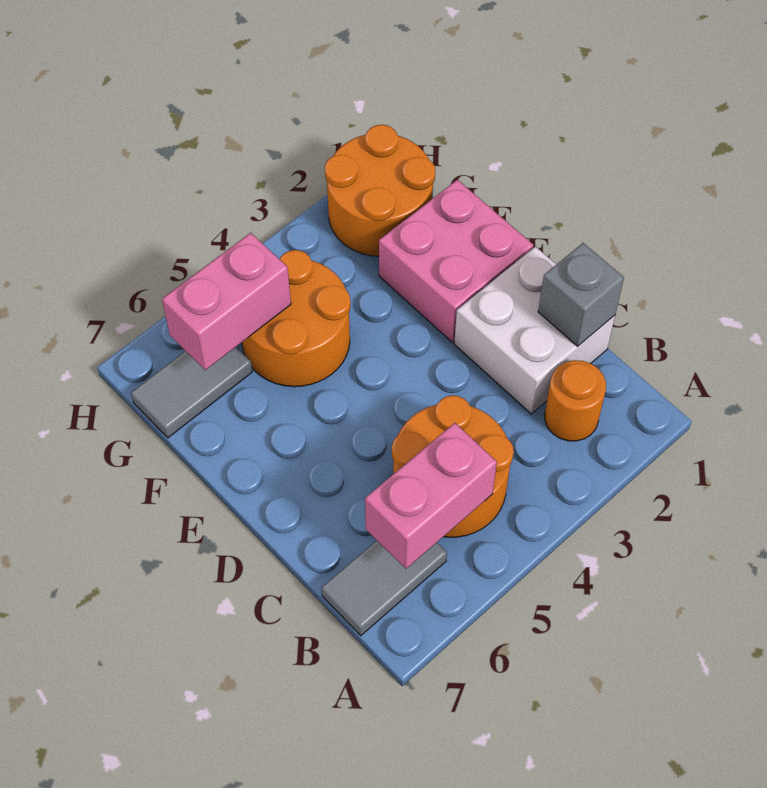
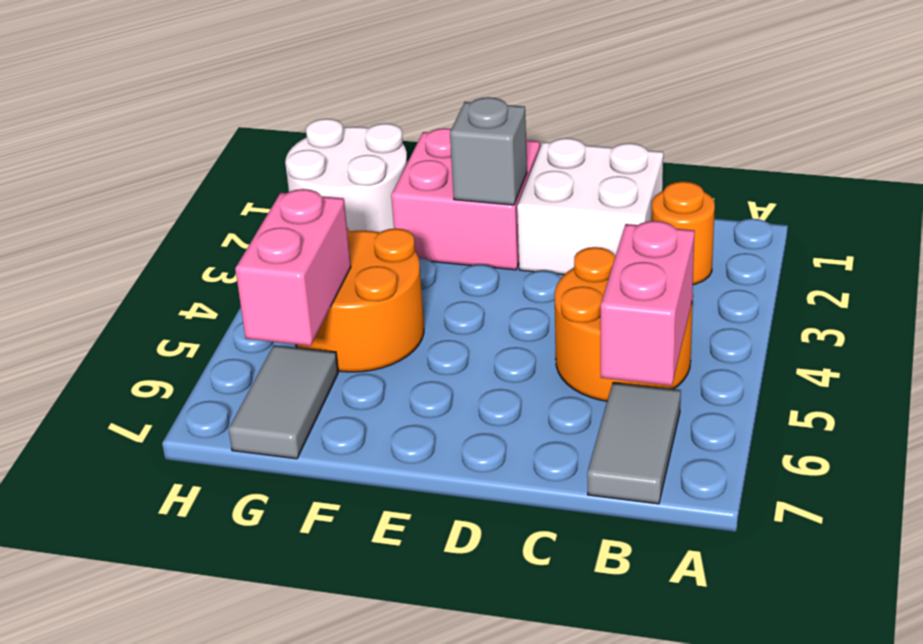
grey brick C1 level 2 -> grey brick E2 level 2
orange round brick G1:H2 level 1 -> white round brick G1:H2 level 1

